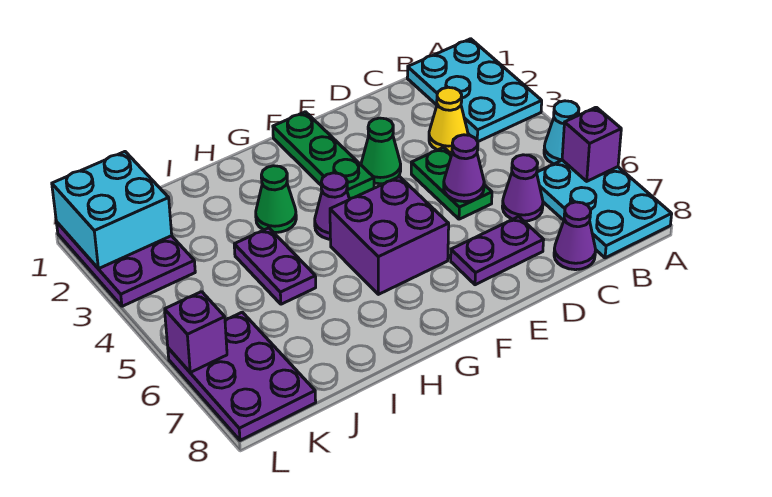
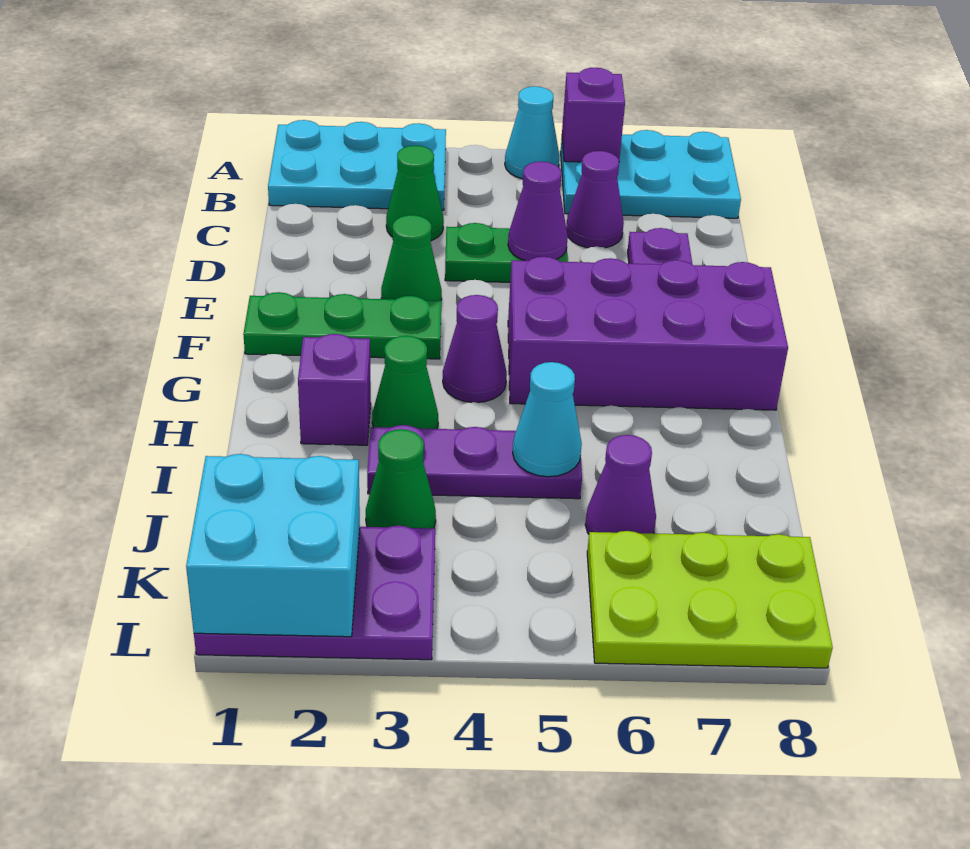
yellow cone C3 level 1 -> green cone C3 level 1
purple cone C8 level 1 -> purple cone J6 level 1
purple brick F5:G6 level 1 -> purple brick F5:G8 level 1
purple plate I4:I5 level 1 -> purple plate I3:I5 level 1
none -> cyan cone I5 level 2
none -> green cone J3 level 1
purple plate K6:L8 level 1 -> lime plate K6:L8 level 1
purple brick L6 level 2 -> purple brick H2 level 1

